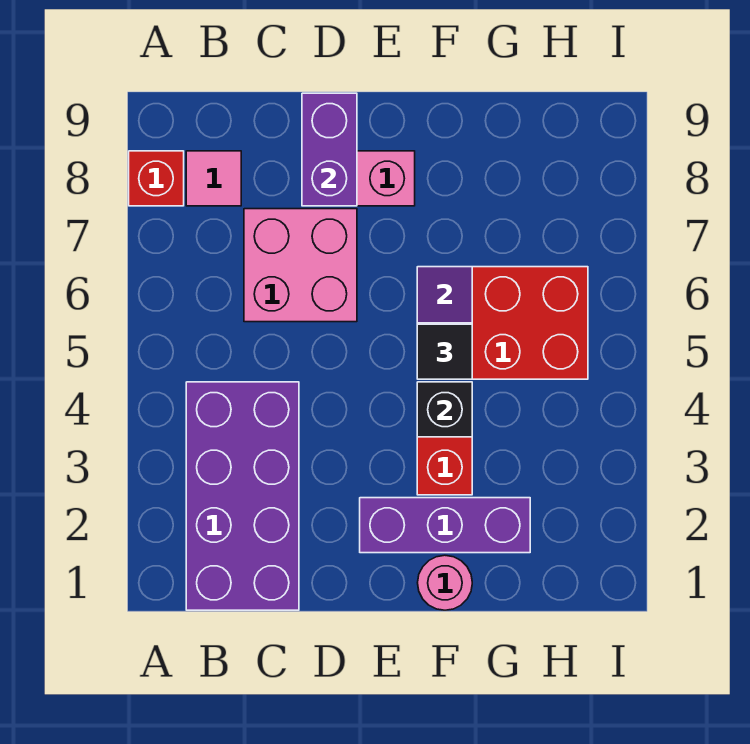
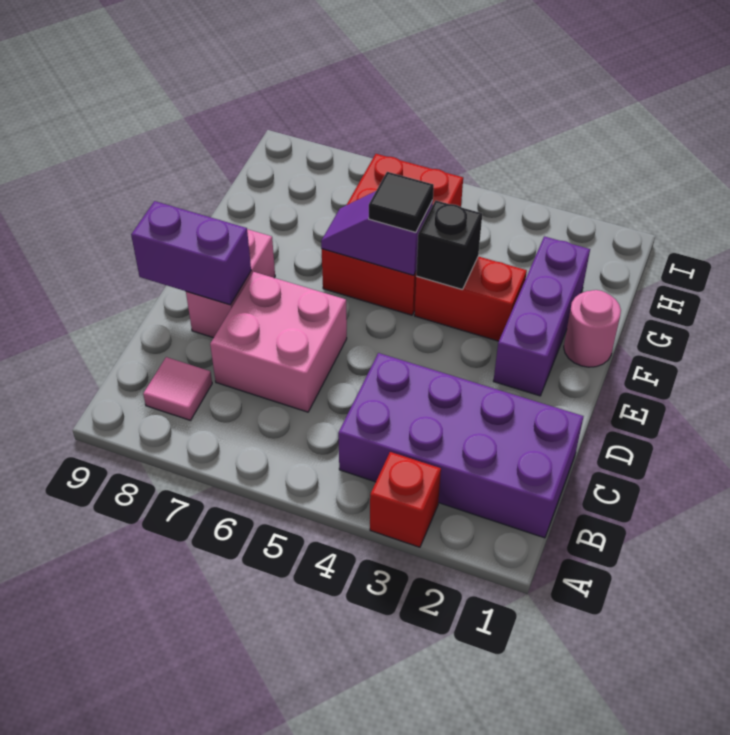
red brick A8 level 1 -> red brick A3 level 1

